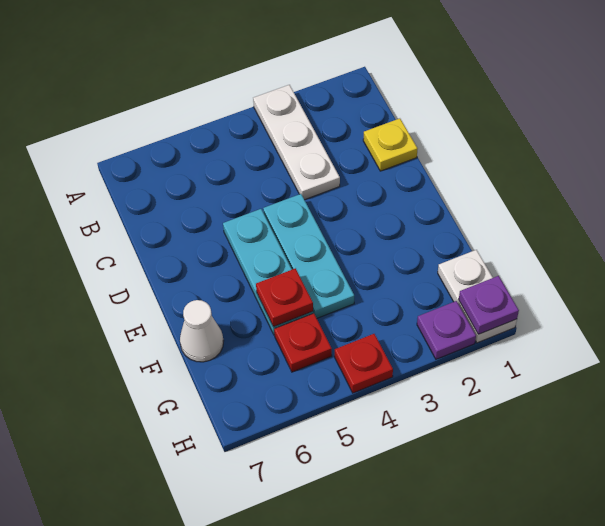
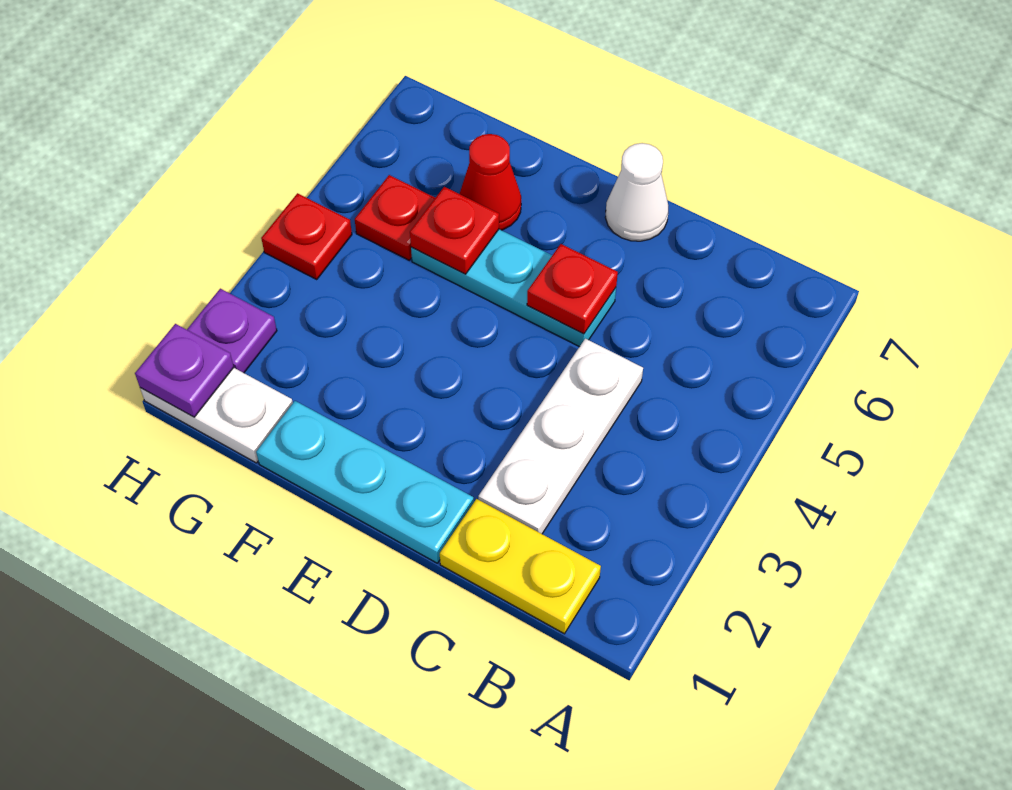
white plate A3:C3 level 1 -> white plate C2:C4 level 1
yellow plate C1 level 1 -> yellow plate B1:C1 level 1
cyan plate D4:F4 level 1 -> cyan plate D1:F1 level 1
none -> red plate D5 level 2
none -> red cone F6 level 1
white cone F7 level 1 -> white cone D7 level 1

